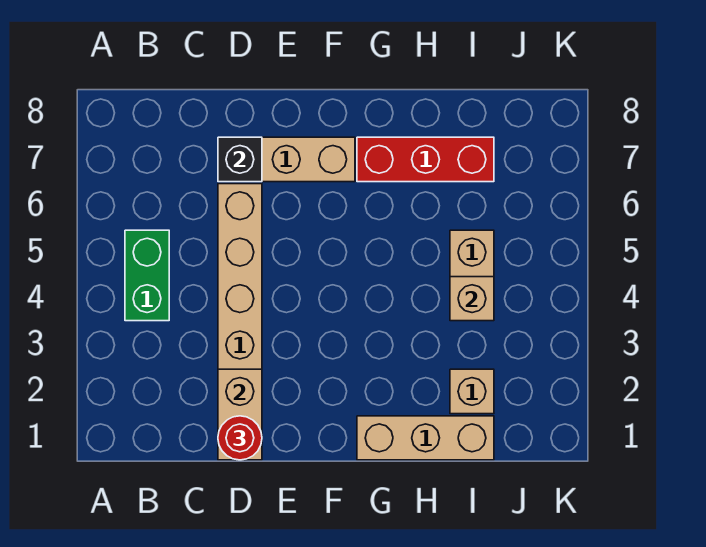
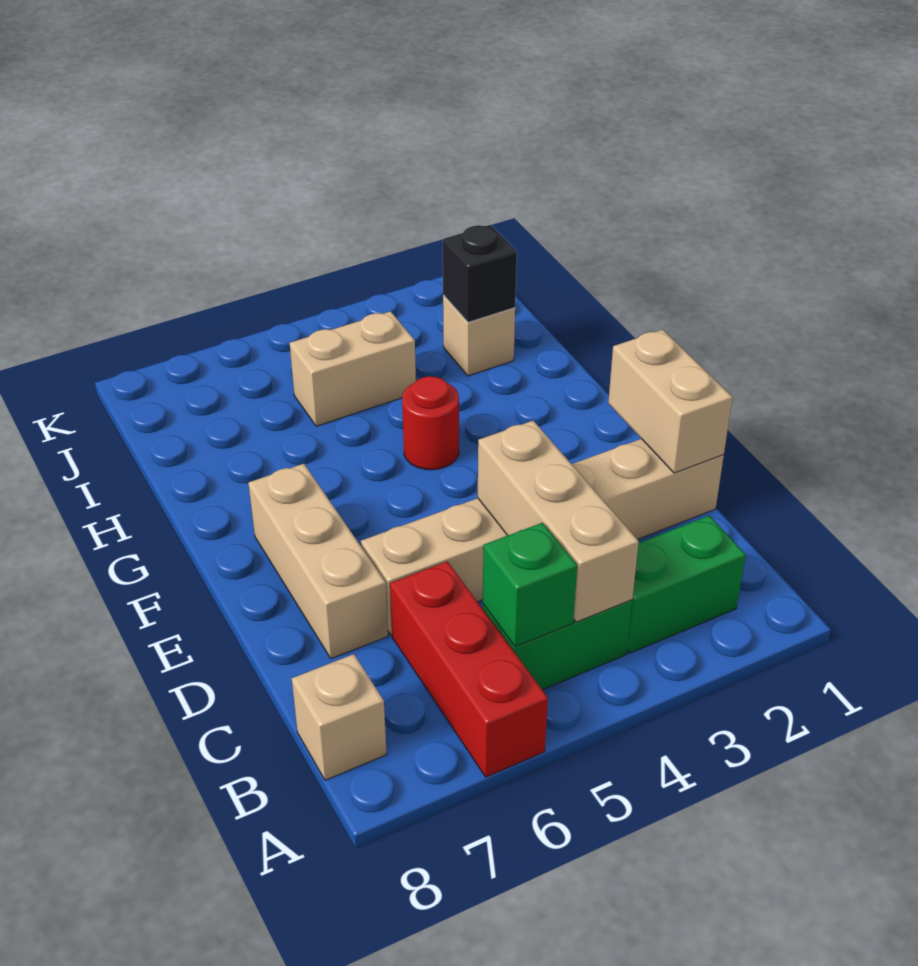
none -> green brick B2:B3 level 1
none -> green brick B5 level 2
tan brick D1:D2 level 2 -> tan brick D1:E1 level 2
red round brick D1 level 3 -> red round brick G4 level 1
black brick D7 level 2 -> black brick I2 level 2
tan brick G1:I1 level 1 -> tan brick B4:D4 level 2
red brick G7:I7 level 1 -> red brick A6:C6 level 1
tan brick I4 level 2 -> tan brick B8 level 1

